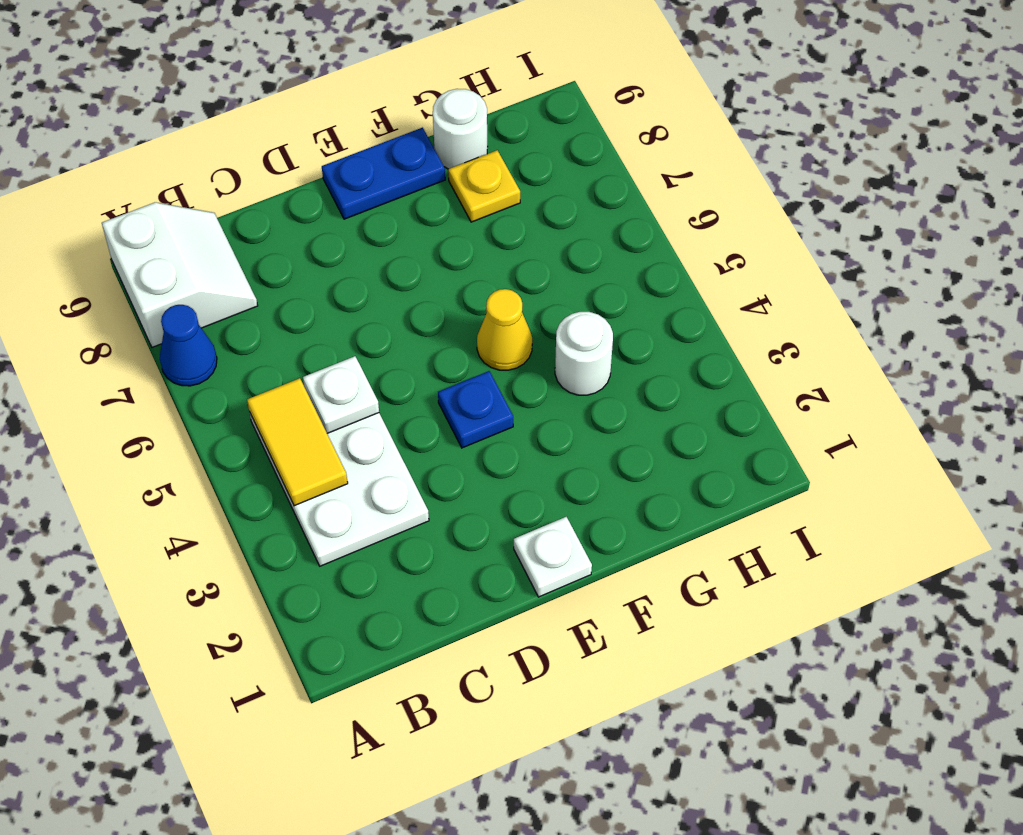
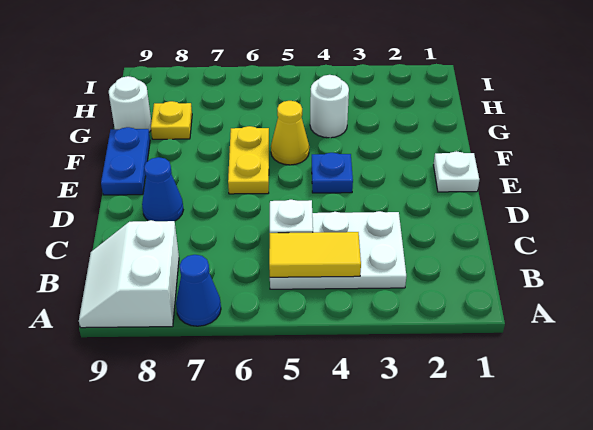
white slope A8:B9 level 1 top A -> white slope A8:B9 level 1 top 8
none -> blue cone D8 level 1
none -> yellow plate E6:F6 level 1

